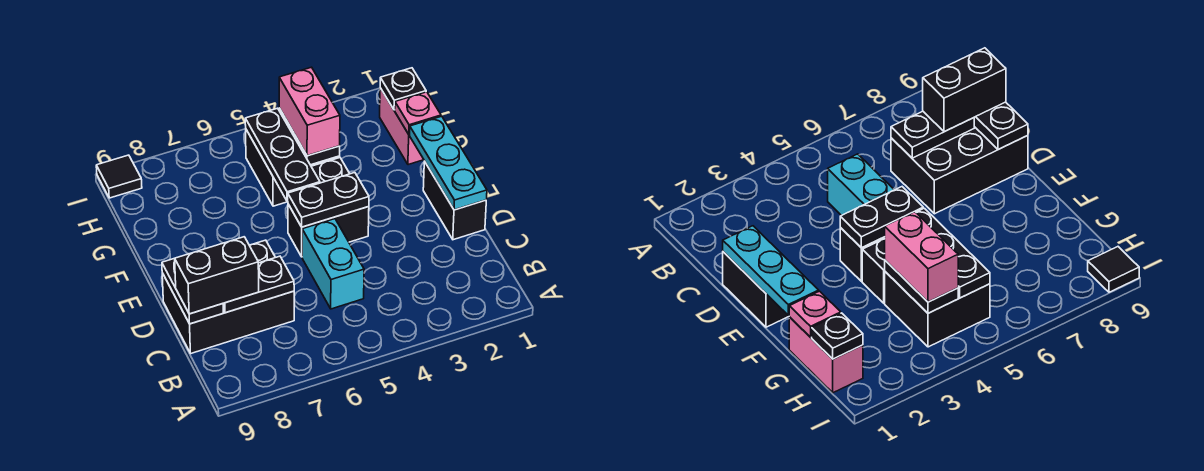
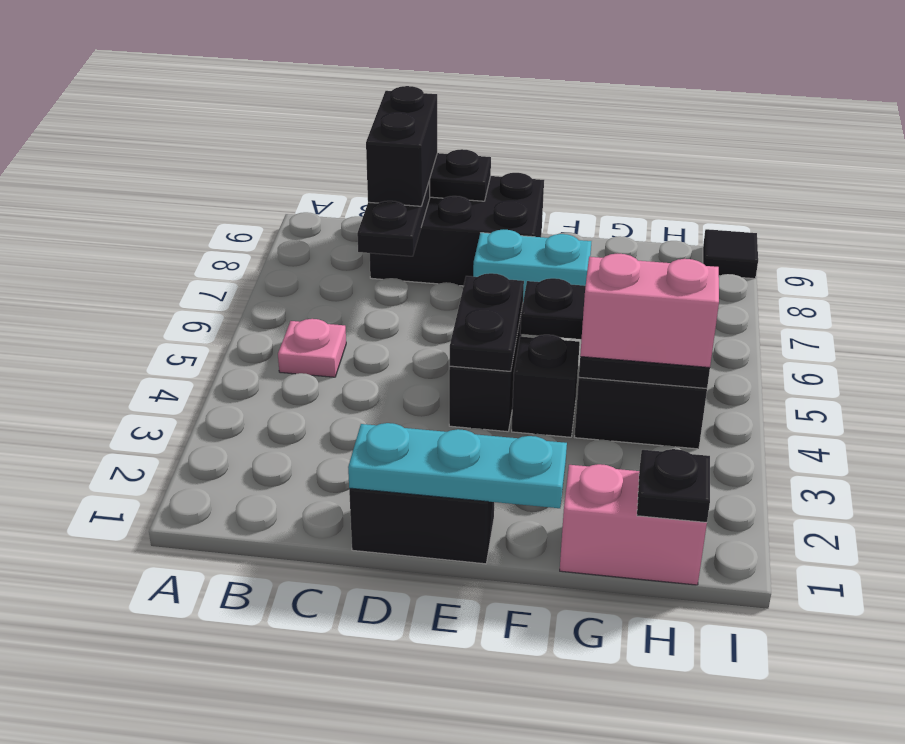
cyan brick C5:D5 level 1 -> cyan brick E7:F7 level 1
black brick C7:D9 level 1 -> black brick C8:E9 level 1
pink plate G1 level 2 -> pink plate B5 level 1

